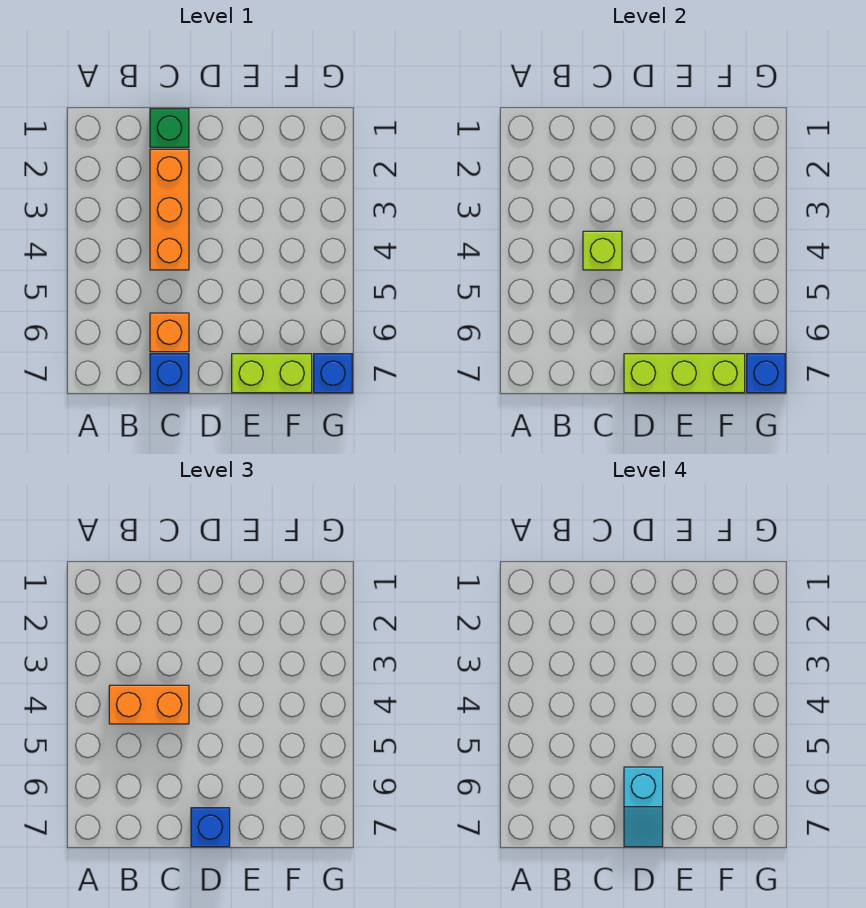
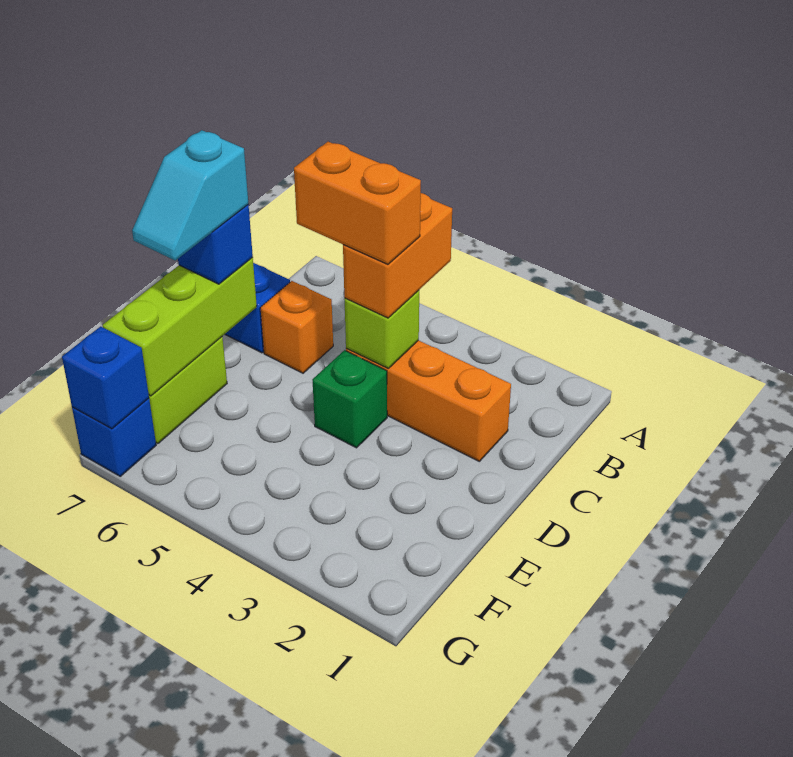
green brick C1 level 1 -> green brick D4 level 1
none -> orange brick C4:C5 level 4
cyan slope D6:D7 level 4 top 6 -> cyan slope D7:E7 level 4 top D

